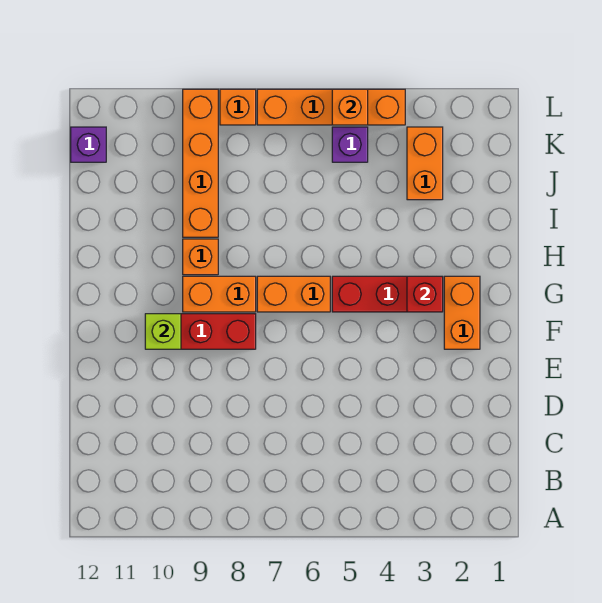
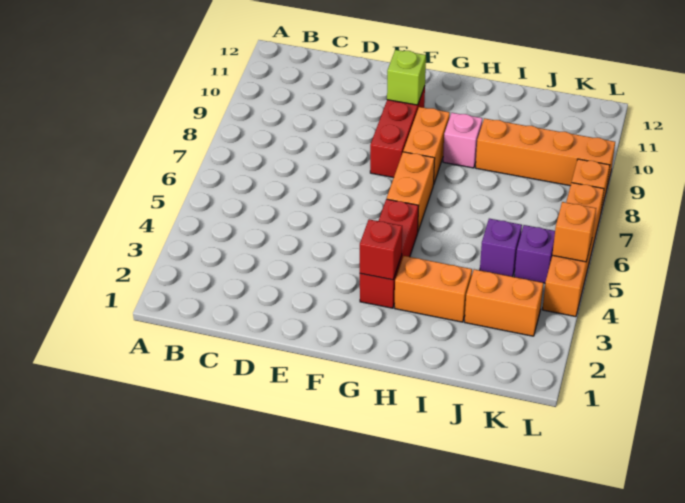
orange brick F2:G2 level 1 -> orange brick H3:I3 level 1
orange brick H9 level 1 -> pink brick H9 level 1
purple brick K12 level 1 -> purple brick J5 level 1

